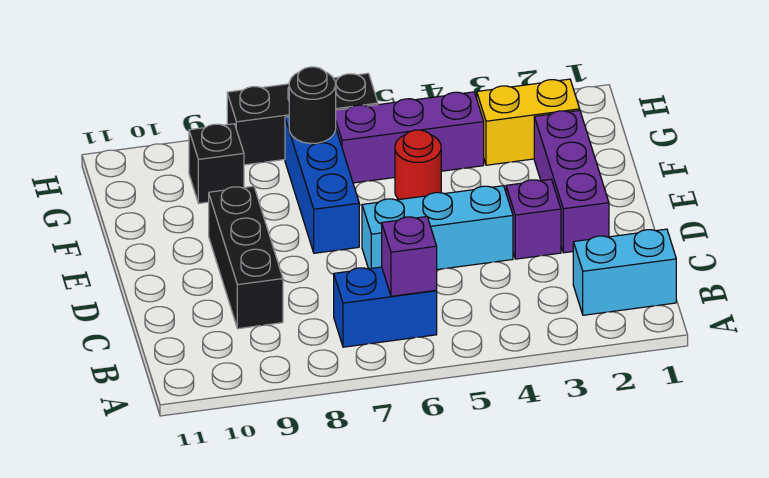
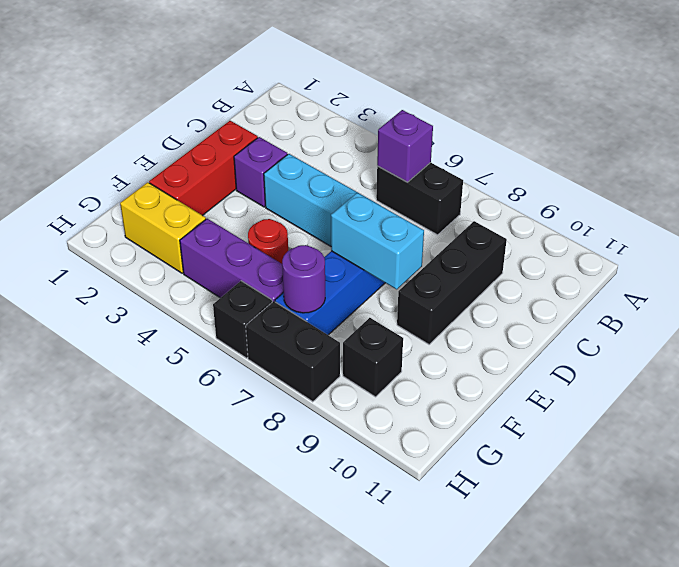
cyan brick B1:B2 level 1 -> cyan brick E7:E8 level 2
blue brick B6:B7 level 1 -> black brick B6:B7 level 1
purple brick D2:F2 level 1 -> red brick D2:F2 level 1
black round brick G7 level 2 -> purple round brick G7 level 2

